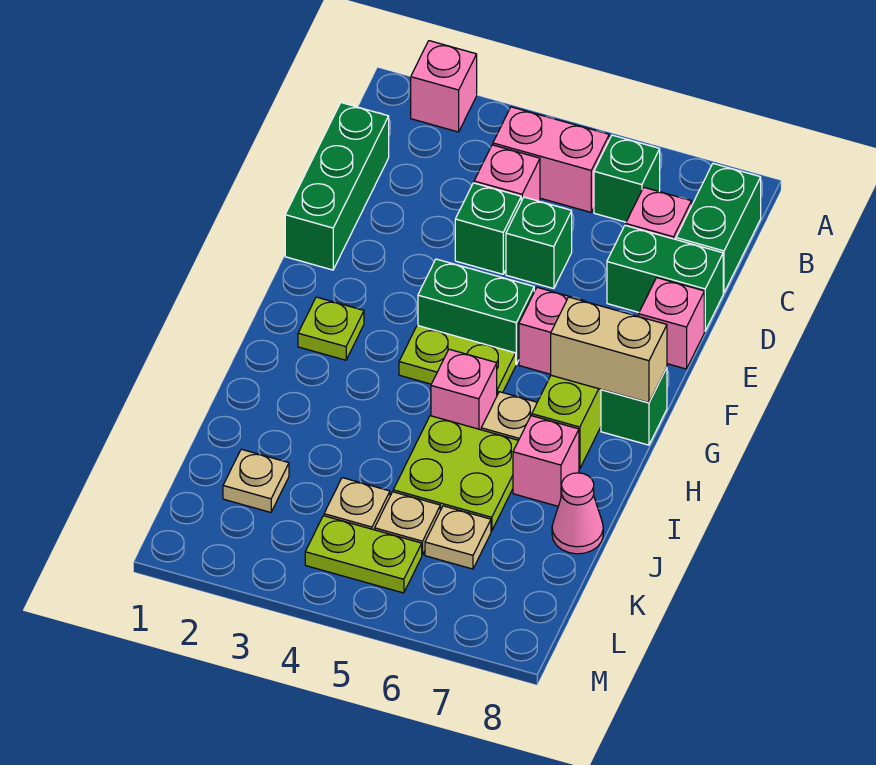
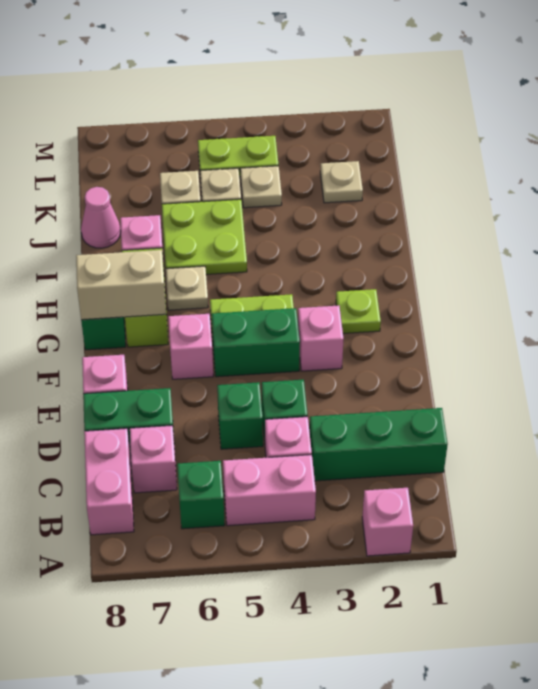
green brick B8:C8 level 1 -> pink brick B8:C8 level 1
green brick C1:E1 level 1 -> green brick C1:C3 level 1
pink brick H5 level 1 -> pink brick F3 level 1

